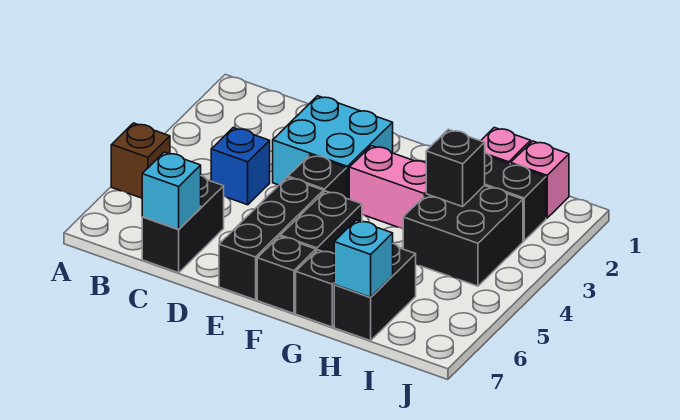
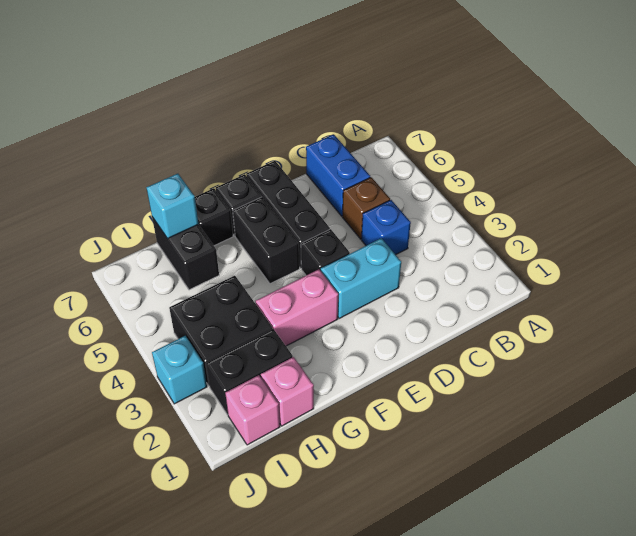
brown brick A5 level 1 -> brown brick C5 level 1
black brick C6:C7 level 1 -> blue brick C6:C7 level 1
cyan brick C7 level 2 -> cyan brick J3 level 1
cyan brick D2:E3 level 1 -> cyan brick D3:E3 level 1
black brick H3 level 2 -> none

